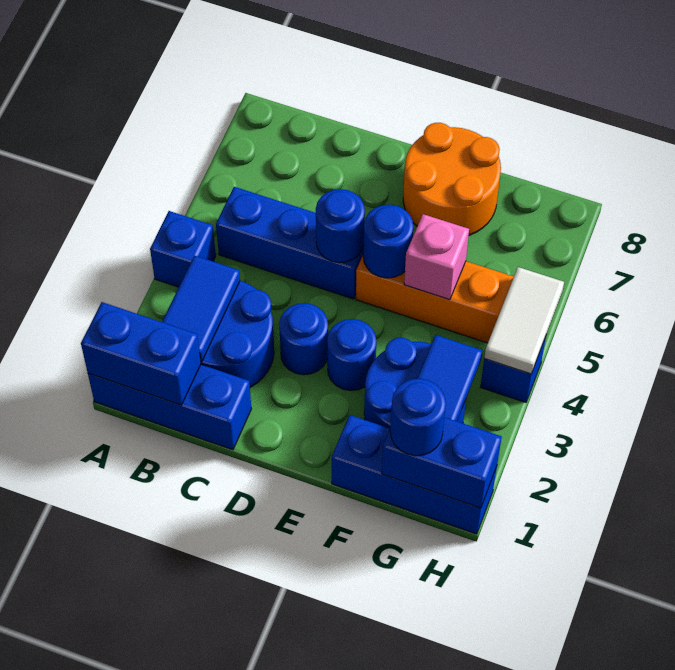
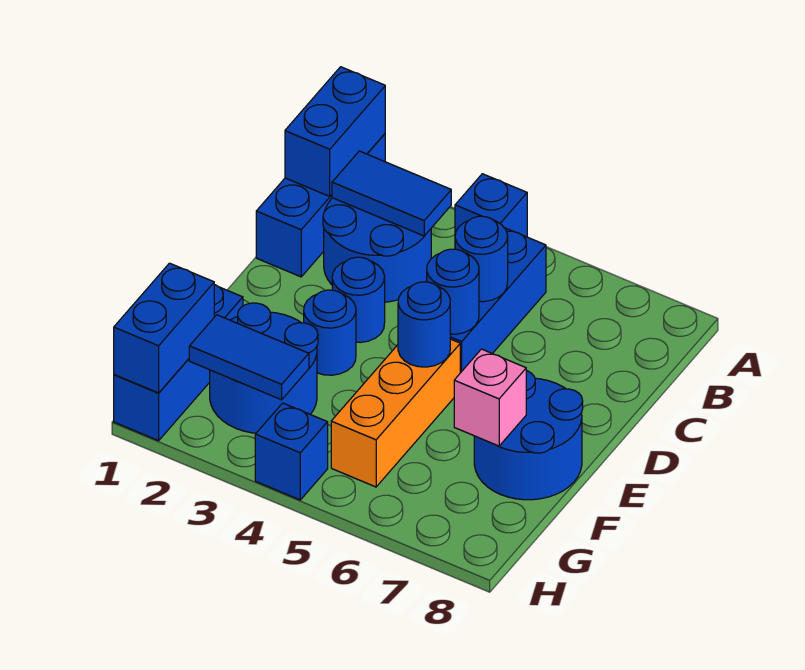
orange round brick E7:F8 level 1 -> blue round brick E7:F8 level 1
pink brick F5 level 2 -> pink brick F7 level 2
blue round brick G1 level 3 -> blue round brick C5 level 2
white tile H4:H5 level 2 -> none

